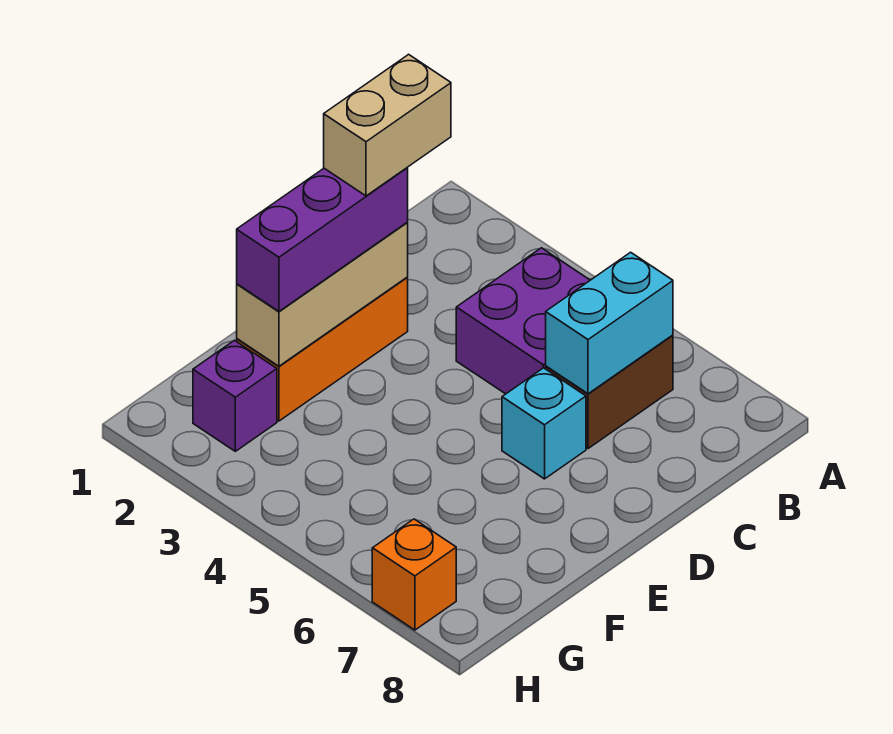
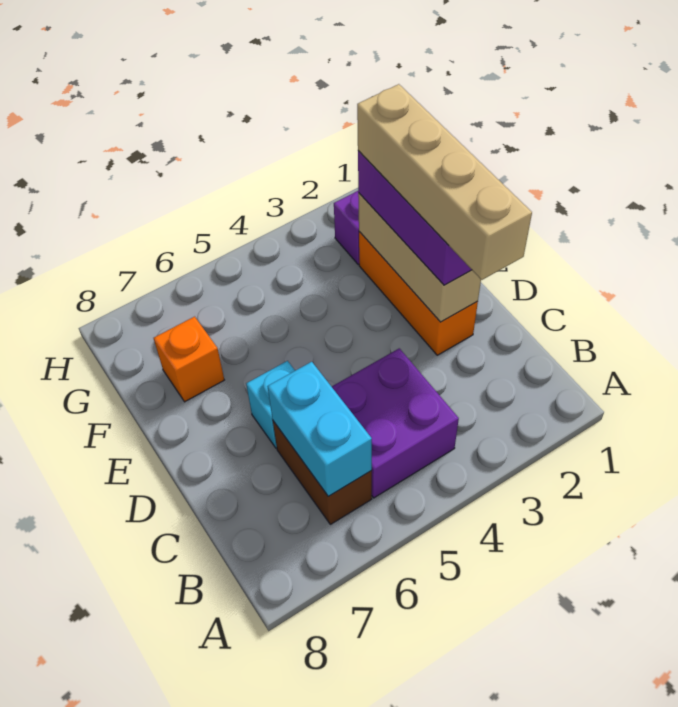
tan brick C2:D2 level 4 -> tan brick C2:F2 level 4
orange brick H7 level 1 -> orange brick F7 level 1

